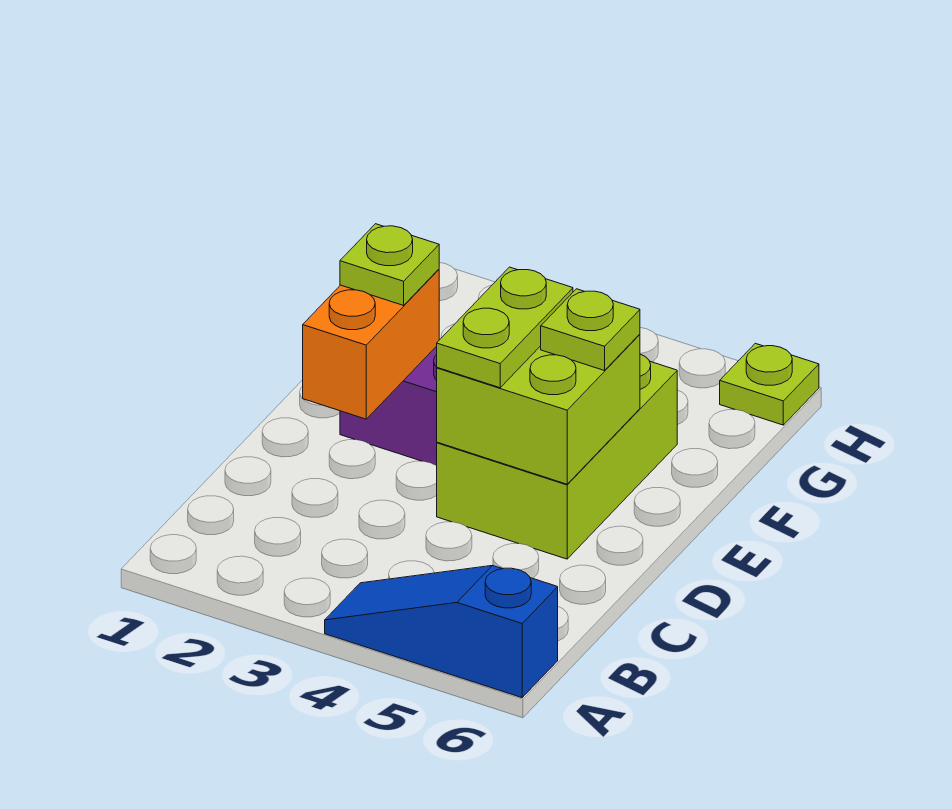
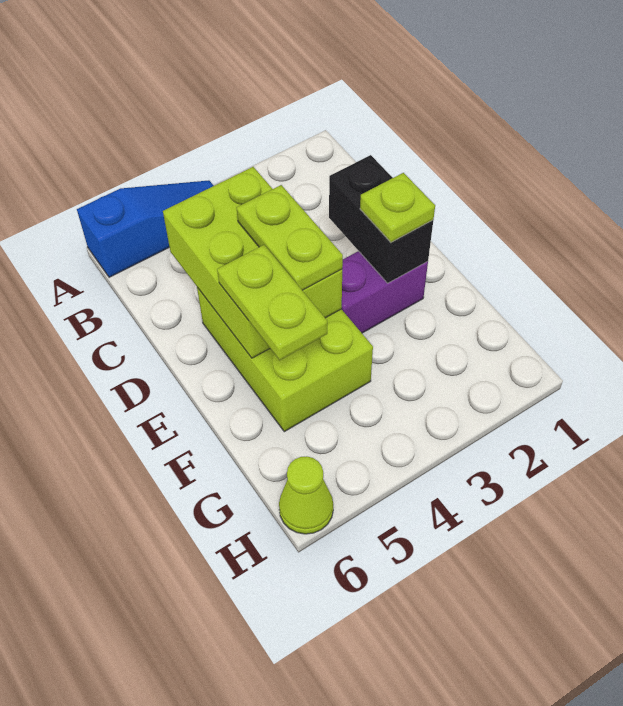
orange brick D2:E2 level 2 -> black brick D2:E2 level 2
lime brick D4:E5 level 2 -> lime brick C4:E5 level 2
lime plate E5 level 3 -> lime plate E5:F5 level 3
lime plate H6 level 1 -> lime cone H6 level 1

